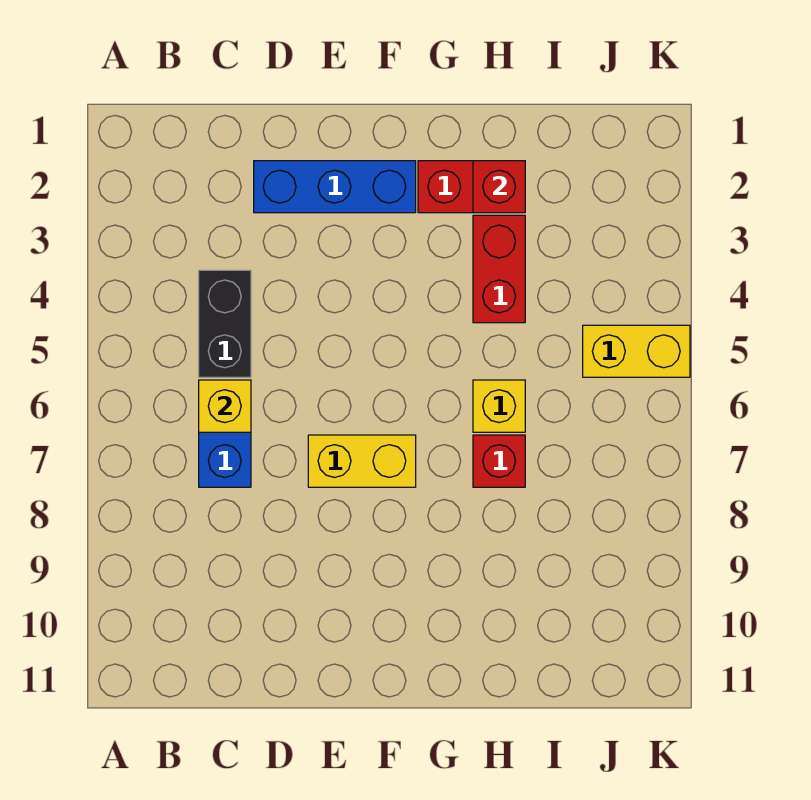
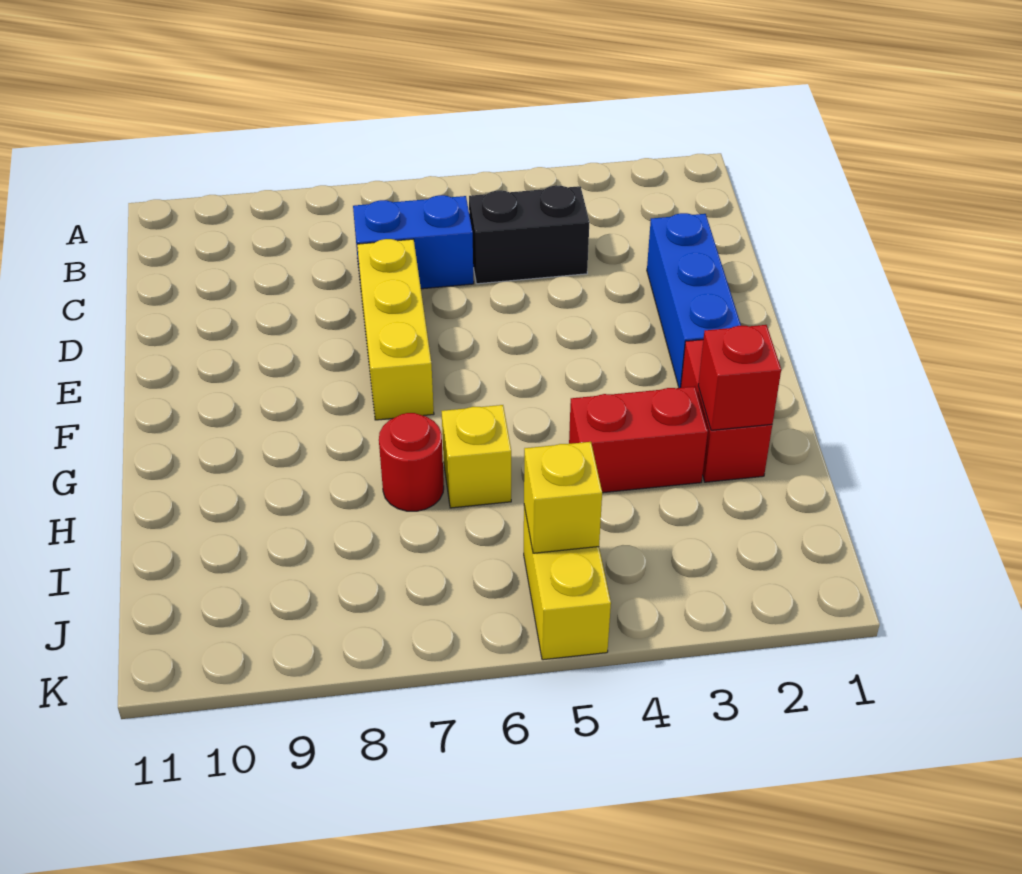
yellow brick C6 level 2 -> yellow brick J5 level 2
yellow brick E7:F7 level 1 -> yellow brick D7:F7 level 1
red brick H7 level 1 -> red round brick H7 level 1

